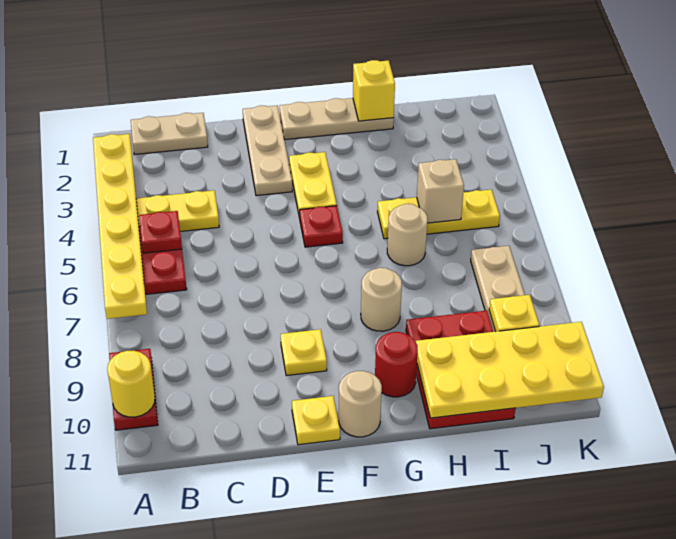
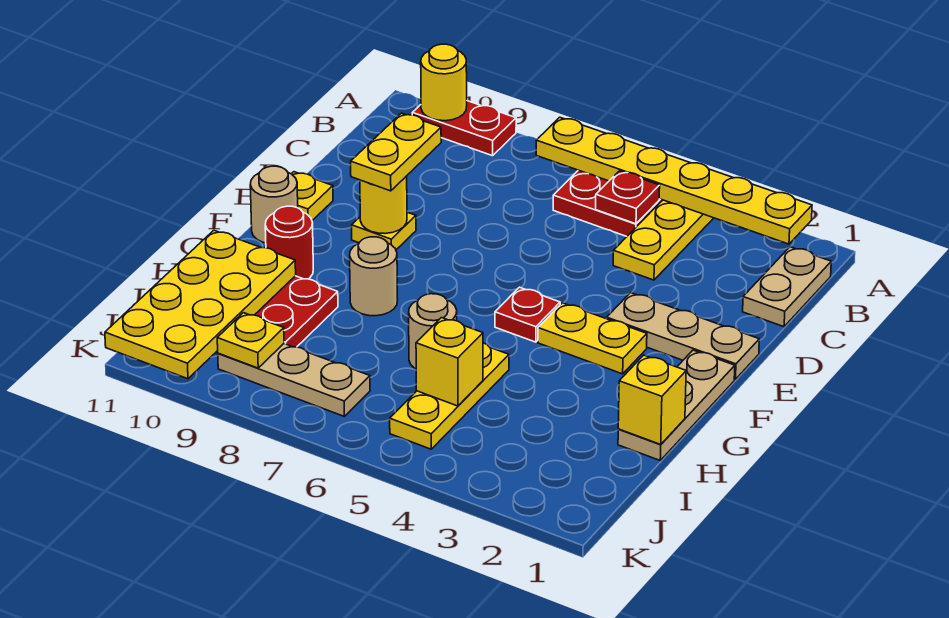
none -> yellow plate D9:E9 level 3
none -> yellow round brick E9 level 2
tan brick I5 level 2 -> yellow brick I5 level 2

